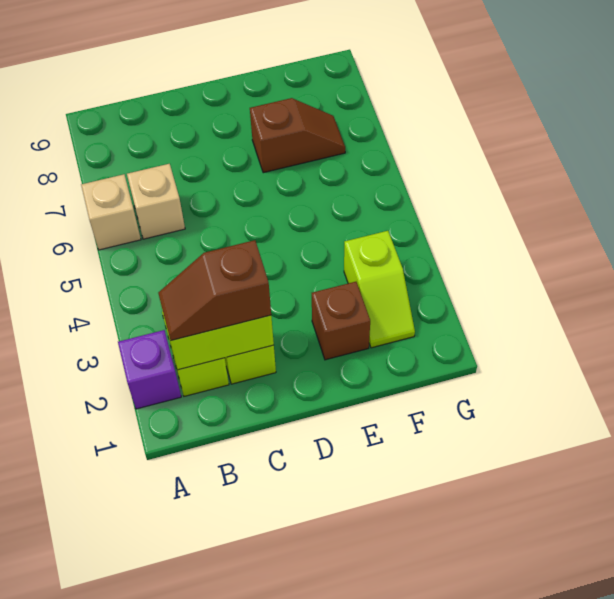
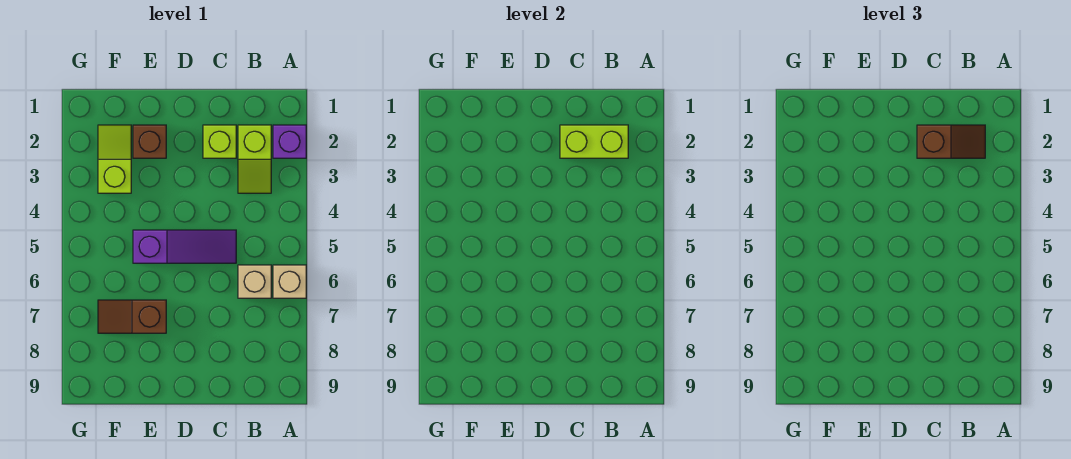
none -> purple slope C5:E5 level 1 top E

